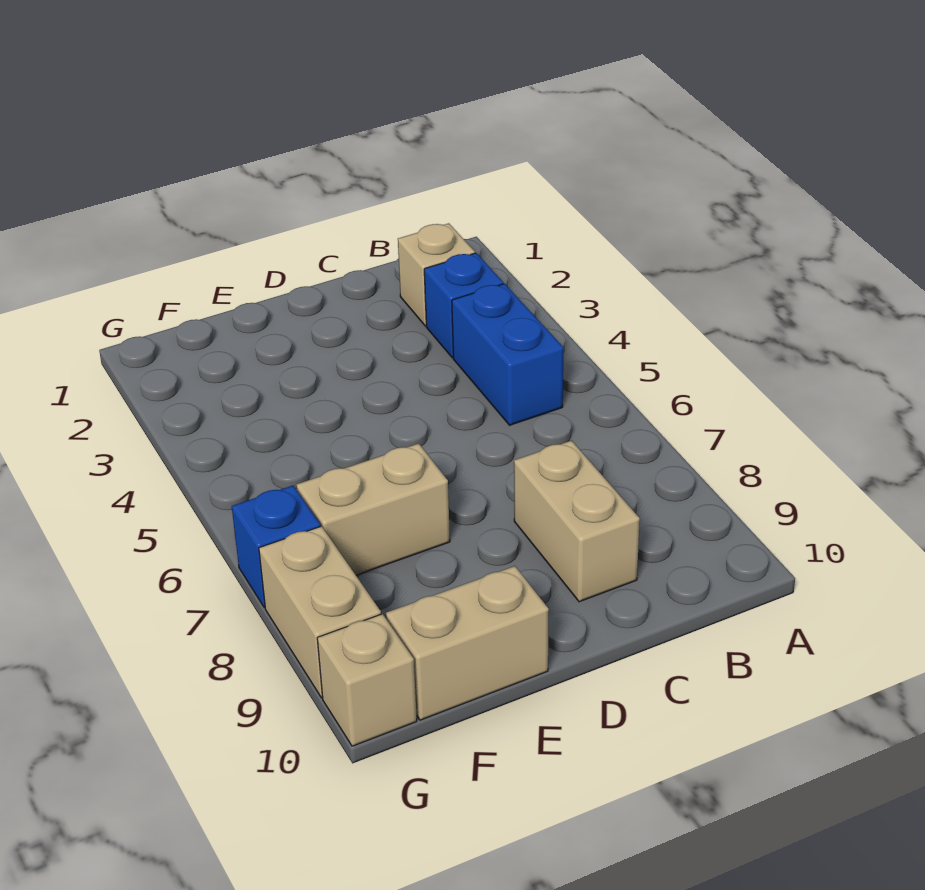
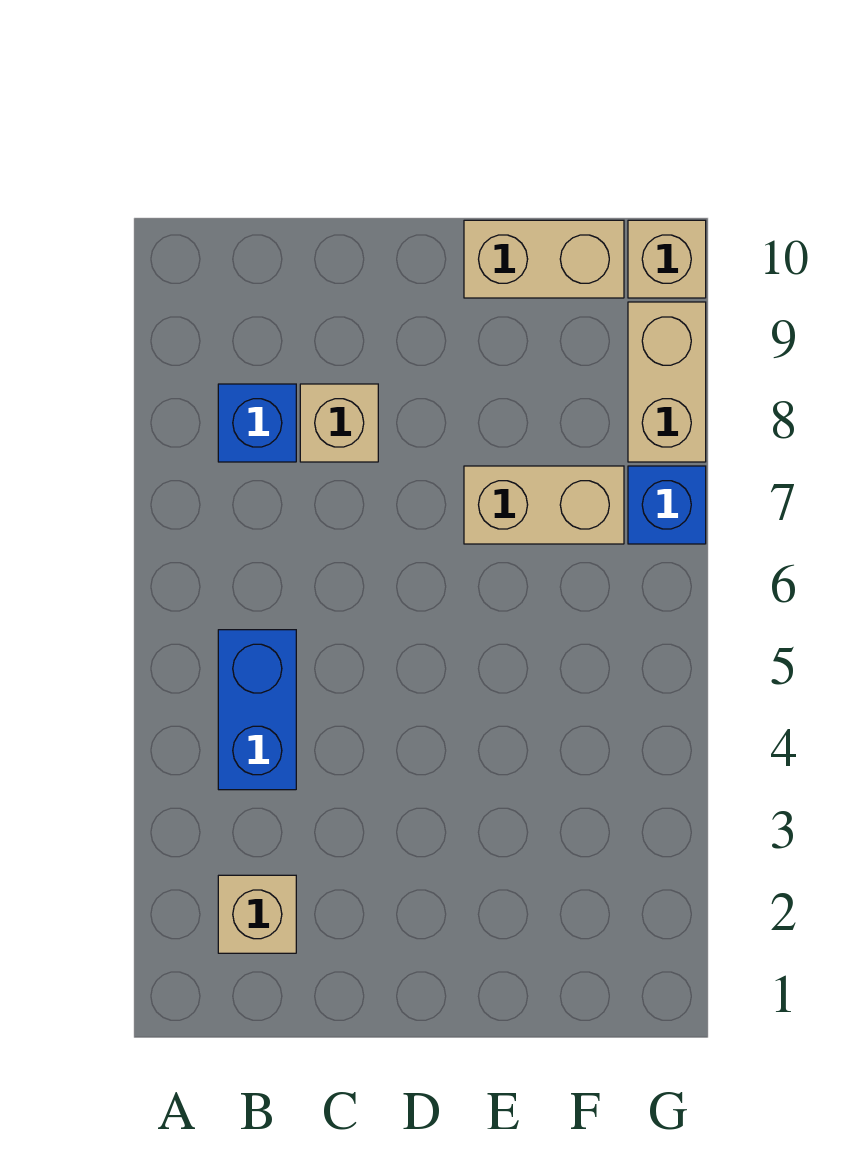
blue brick B3 level 1 -> blue brick B8 level 1
tan brick C8:C9 level 1 -> tan brick C8 level 1

